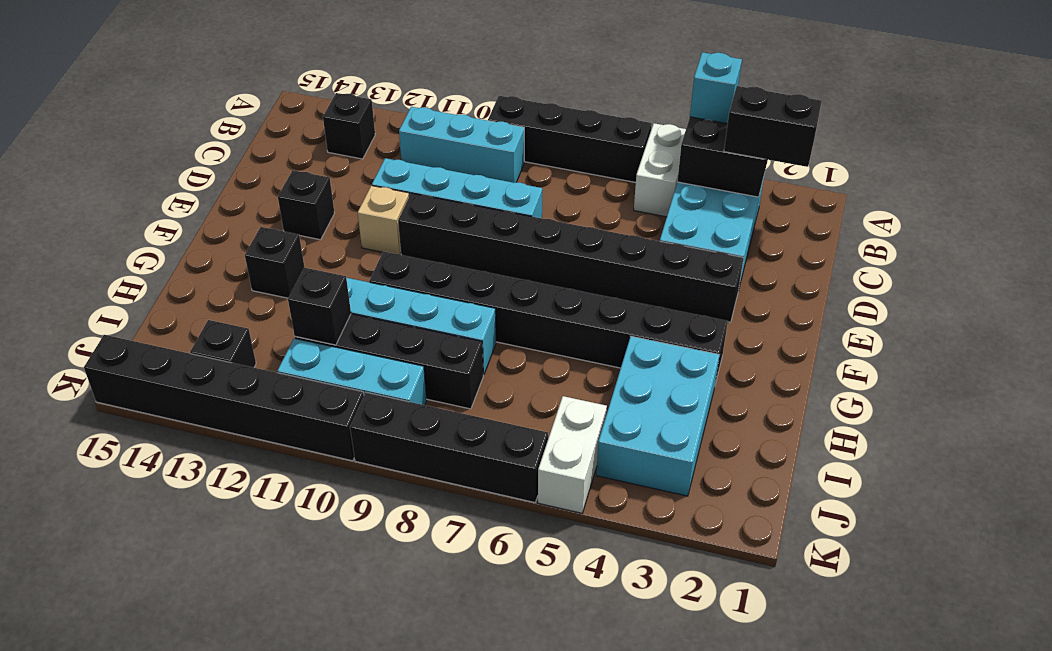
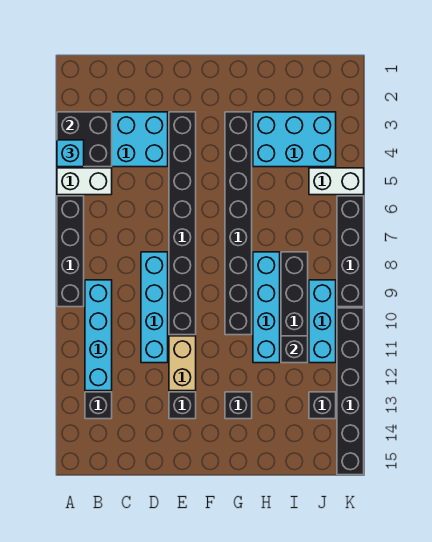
black brick B2:B3 level 3 -> none
cyan brick B9:B11 level 1 -> cyan brick B9:B12 level 1
tan brick E11 level 1 -> tan brick E11:E12 level 1

